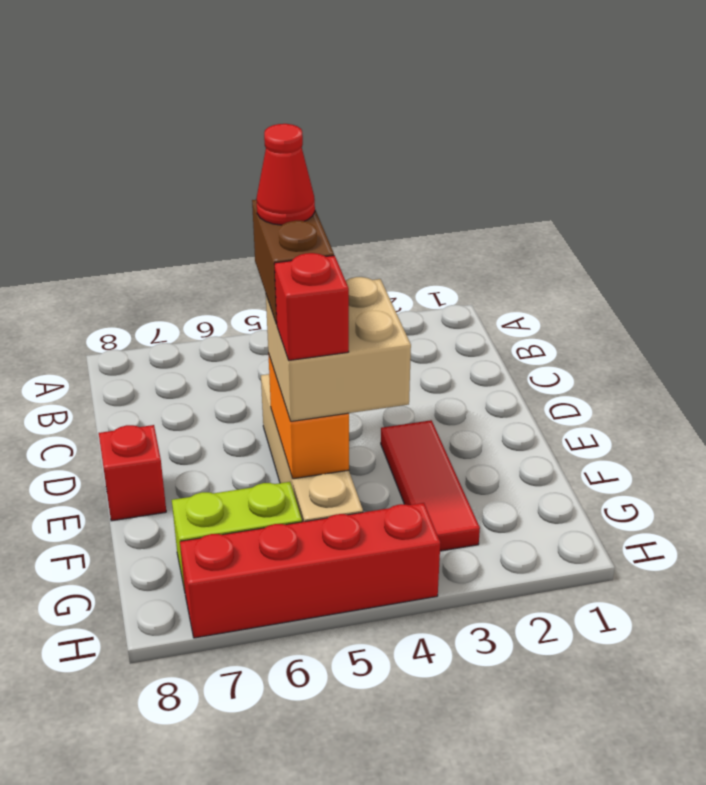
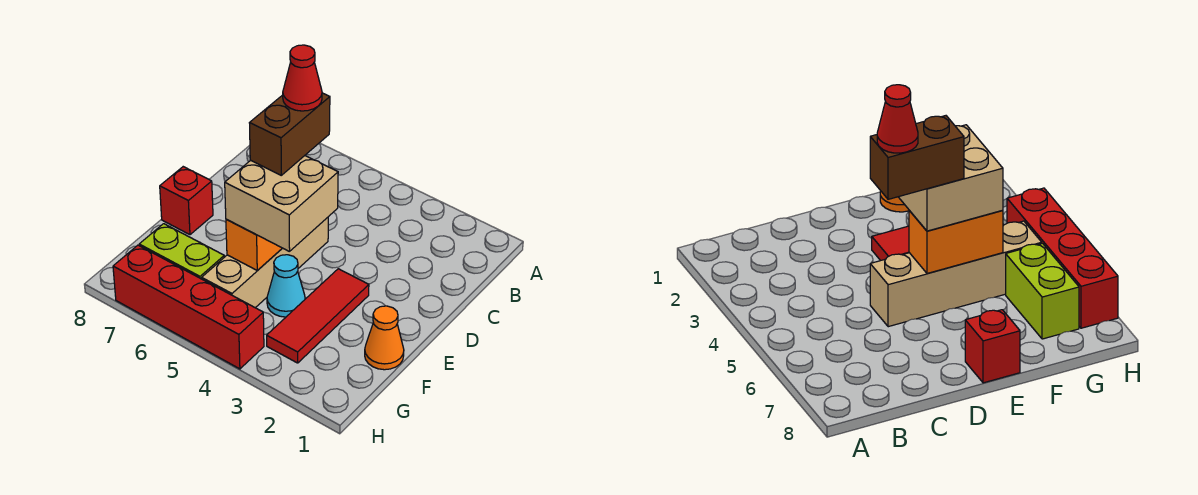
none -> orange cone F1 level 1
none -> cyan cone F4 level 1
red brick F5 level 4 -> none

